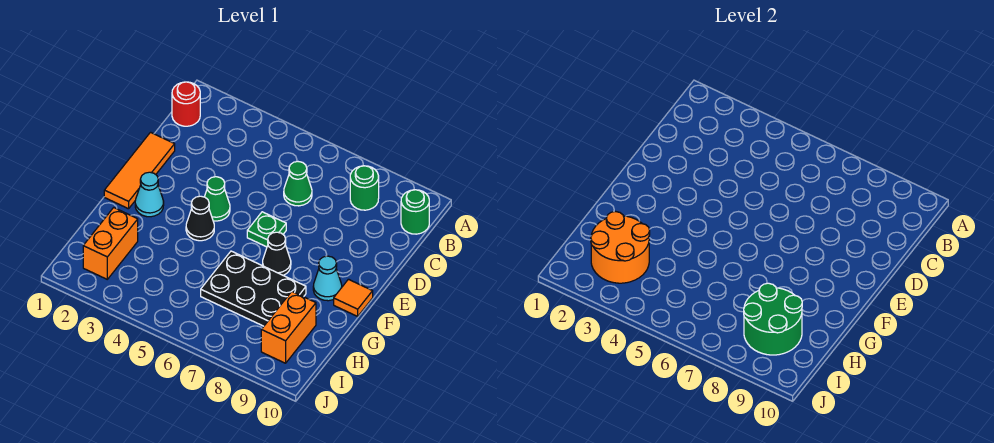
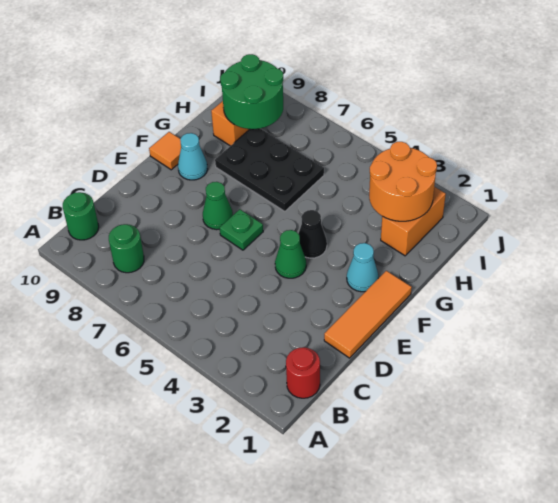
green cone C6 level 1 -> green cone E7 level 1
black cone F7 level 1 -> none

